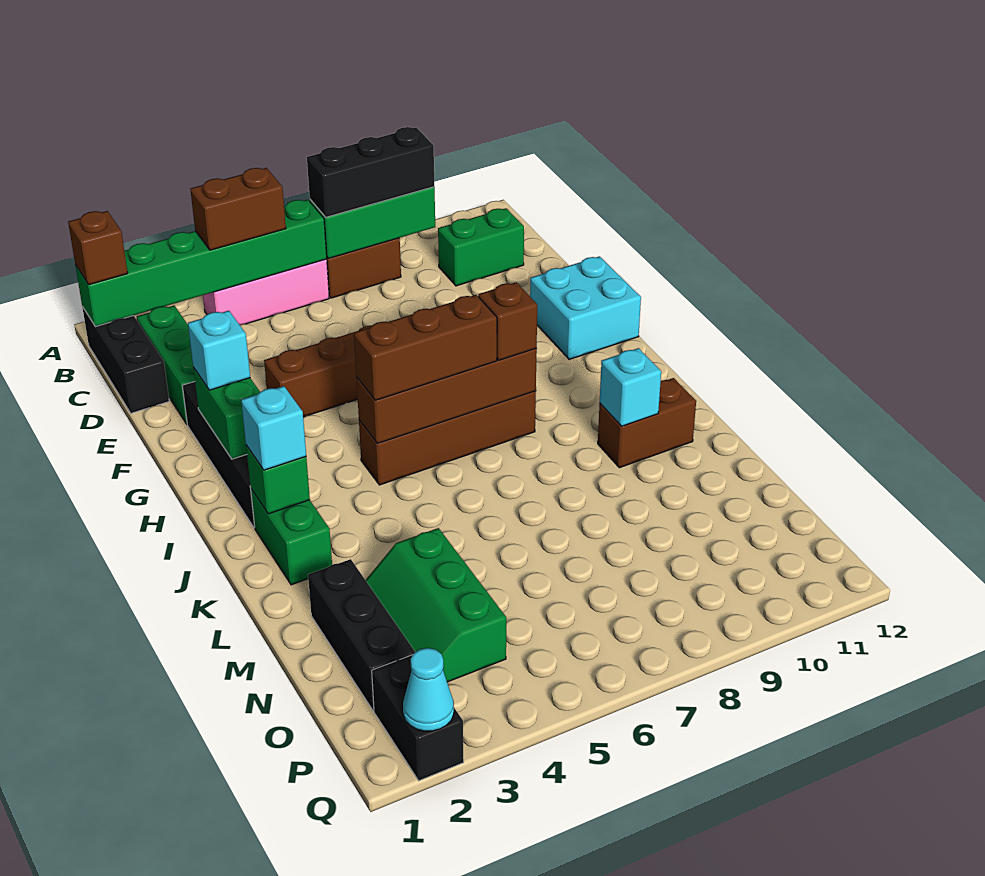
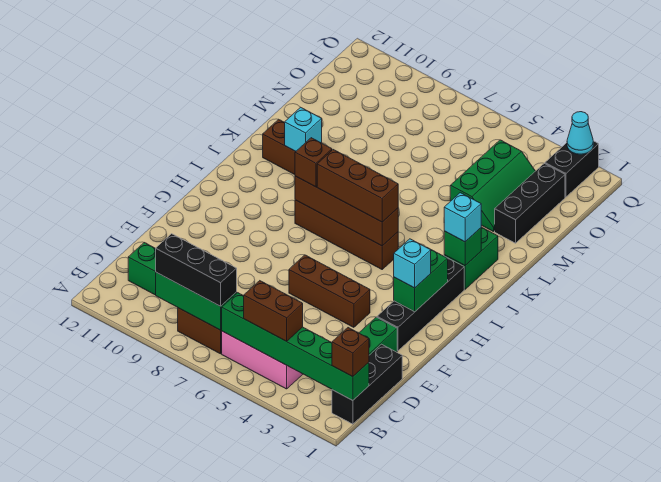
cyan brick F11:G12 level 1 -> none

